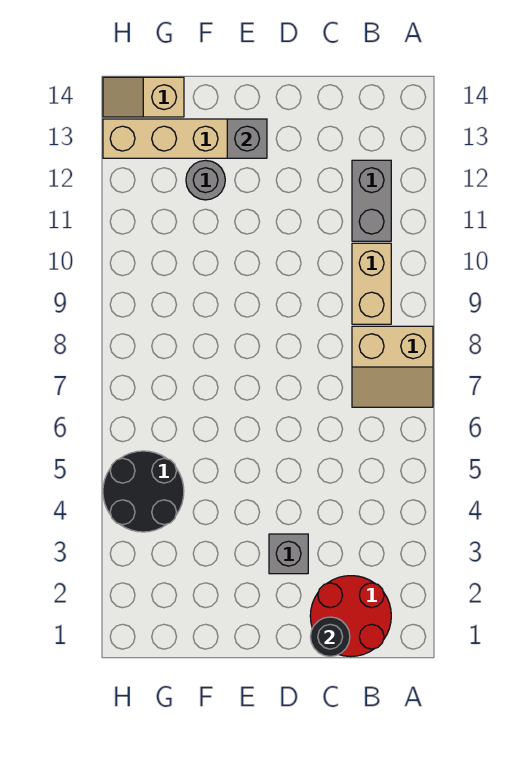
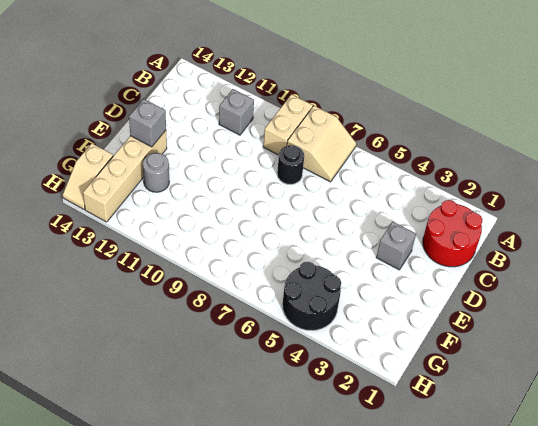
tan brick B9:B10 level 1 -> tan brick A9:B9 level 1
grey brick B11:B12 level 1 -> grey brick B11 level 1
black round brick C1 level 2 -> black round brick C8 level 1

